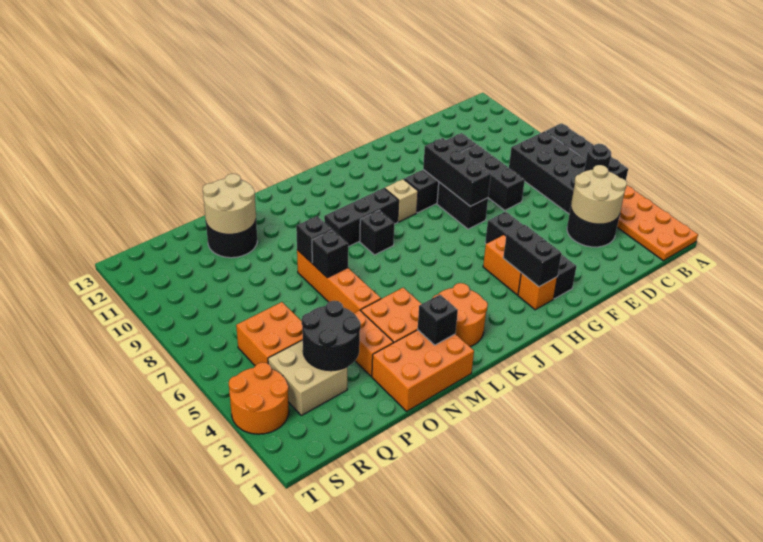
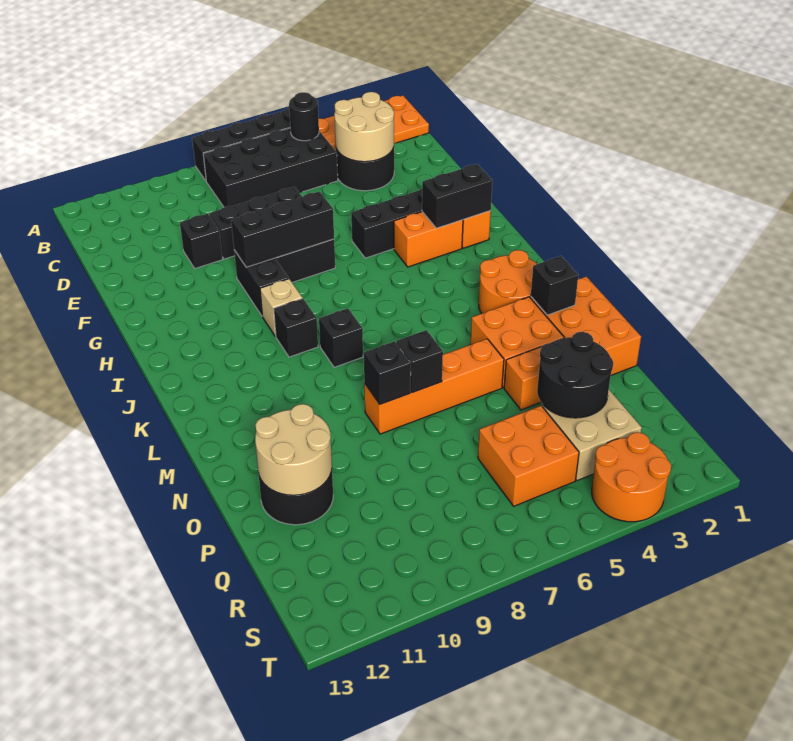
black brick J9:L9 level 1 -> black brick J9 level 1

